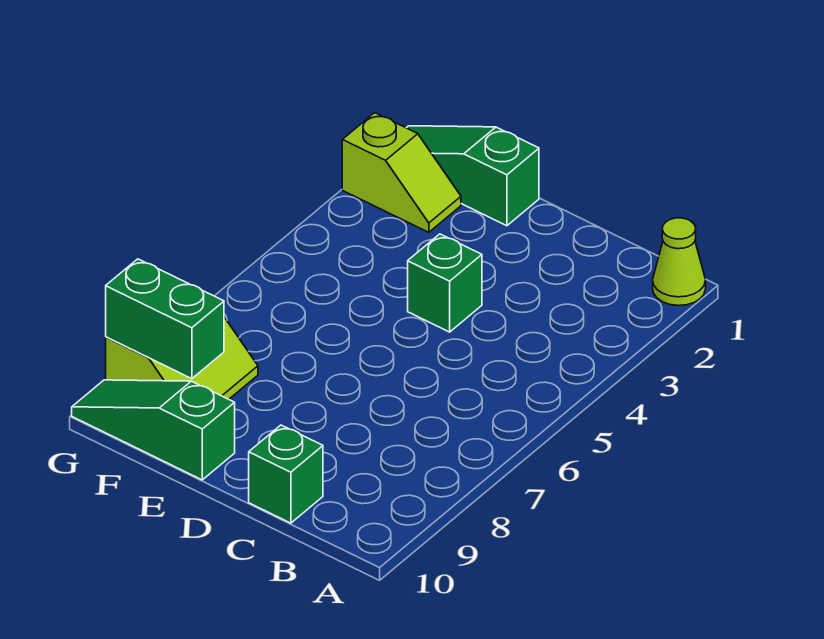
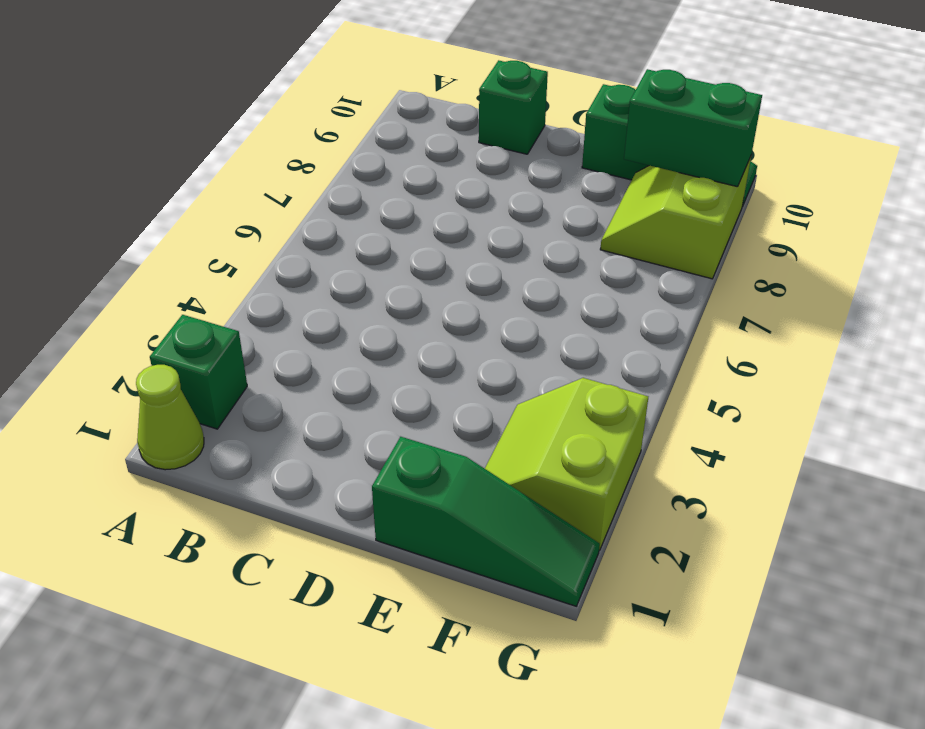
green brick D4 level 1 -> green brick A2 level 1
lime slope F2:G2 level 1 top G -> lime slope F2:G3 level 1 top G

